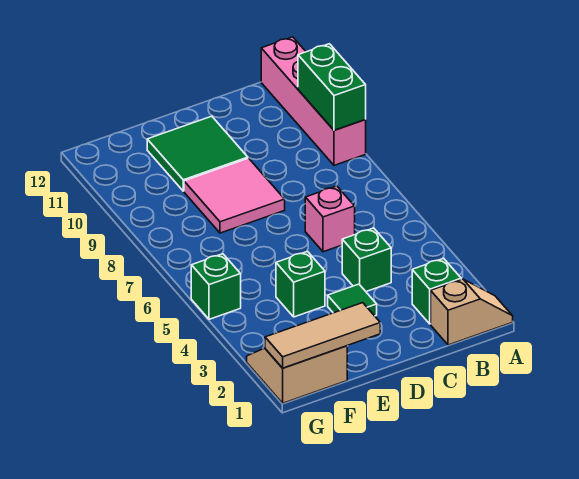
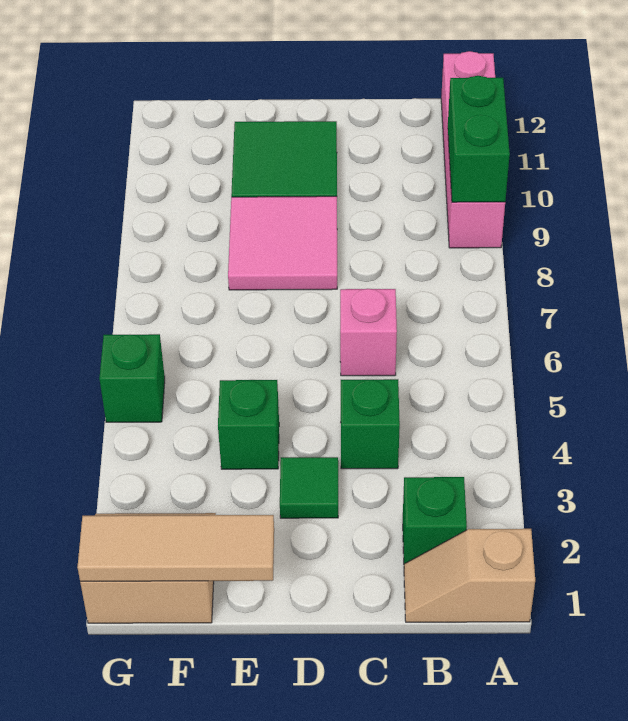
tan slope A1:B1 level 1 top B -> tan slope A1:B1 level 1 top A

